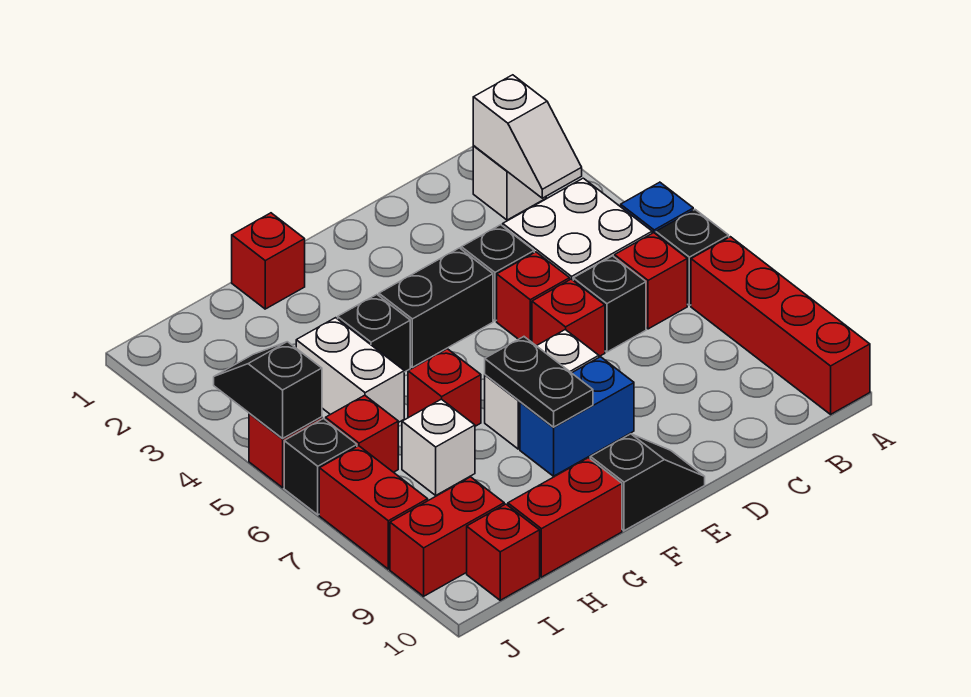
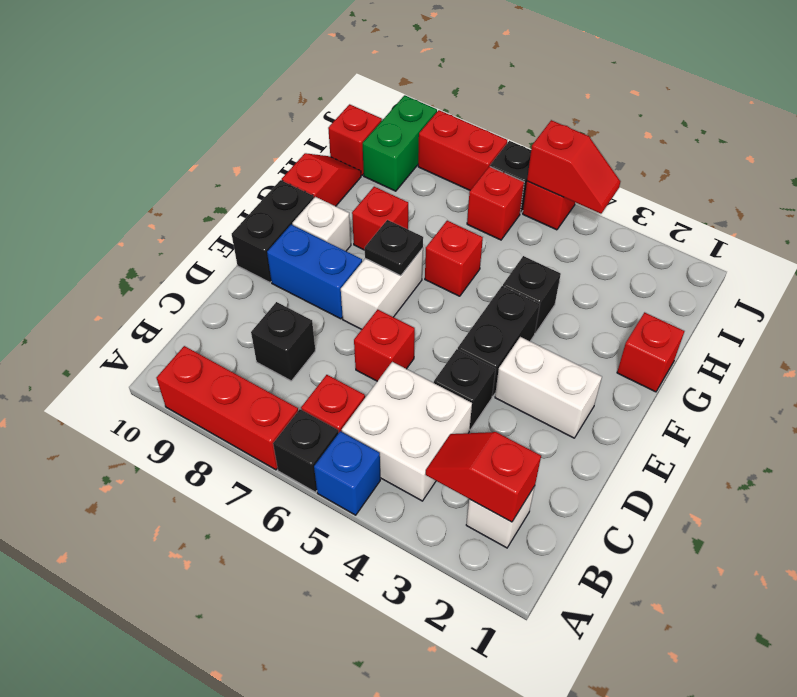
red brick A7:A10 level 1 -> red brick A7:A9 level 1
white slope B2:B3 level 2 top 2 -> red slope B2:B3 level 2 top 2
black brick C6 level 1 -> black brick C8 level 1
red brick D5 level 1 -> red brick G8 level 1
blue brick E8:F8 level 1 -> blue brick E8:E9 level 1
black slope E10:F10 level 1 top F -> black brick E10:F10 level 1
black plate F7:F8 level 2 -> black plate F7 level 2
red brick G10:H10 level 1 -> red slope G10:H10 level 1 top G
white brick H4:H5 level 1 -> white brick E2:E3 level 1
white brick H7 level 1 -> white brick F9 level 1
red brick I9:J9 level 1 -> green brick I9:J9 level 1
black slope J4:J5 level 2 top 5 -> red slope J4:J5 level 2 top 5

